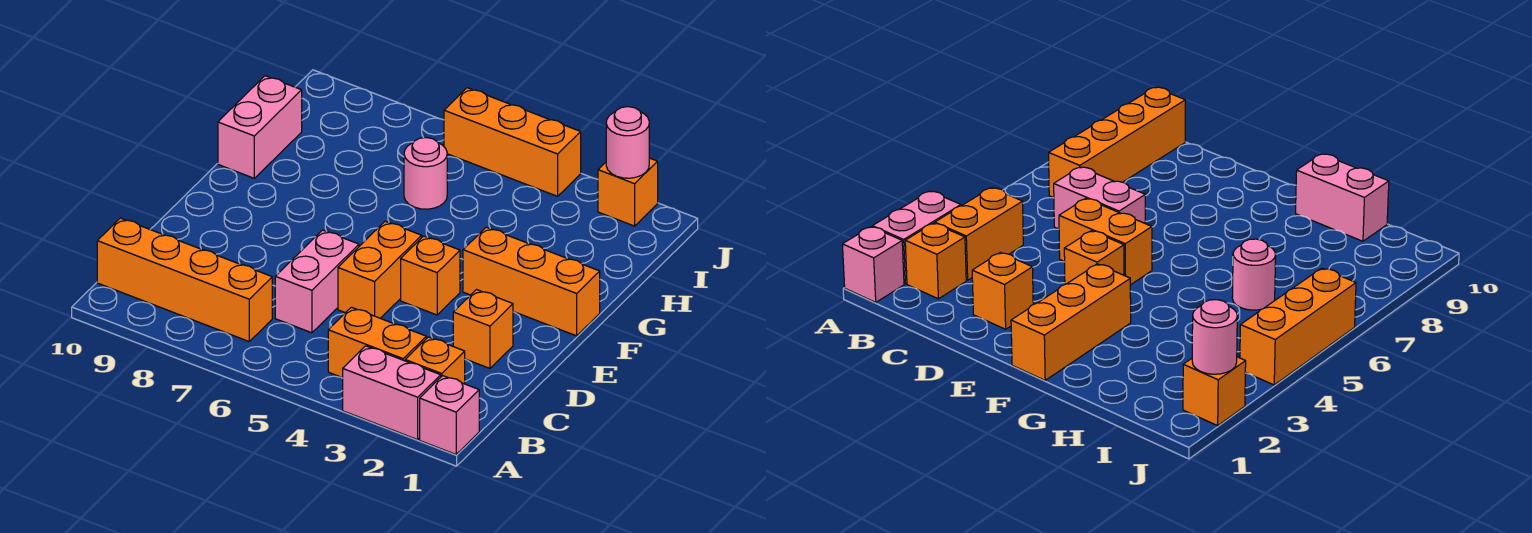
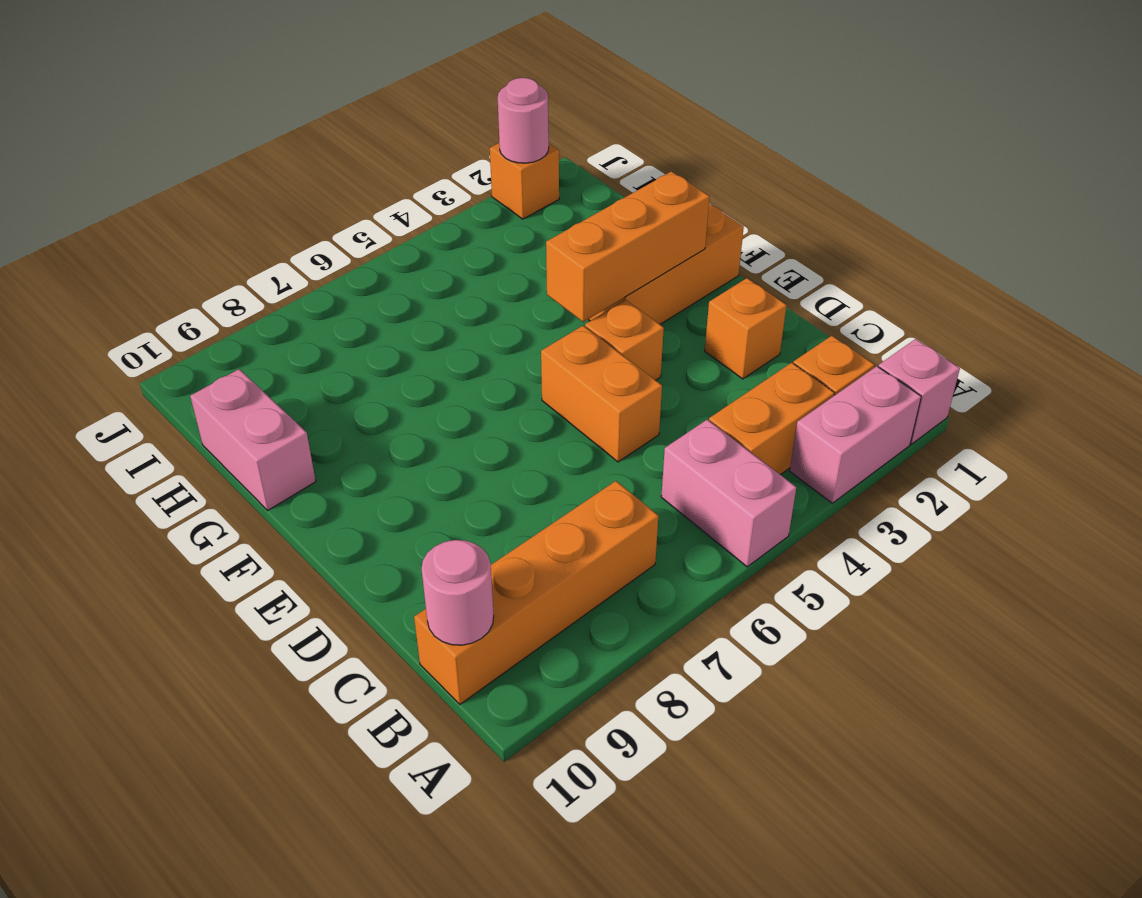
pink brick C6:D6 level 1 -> pink brick A5:B5 level 1
pink round brick H6 level 1 -> pink round brick B10 level 2
orange brick J4:J6 level 1 -> orange brick F2:F4 level 2

